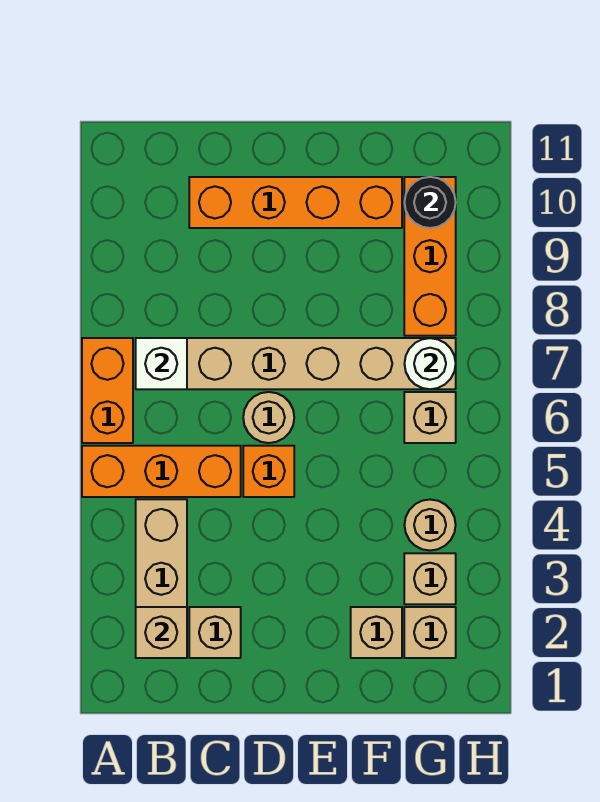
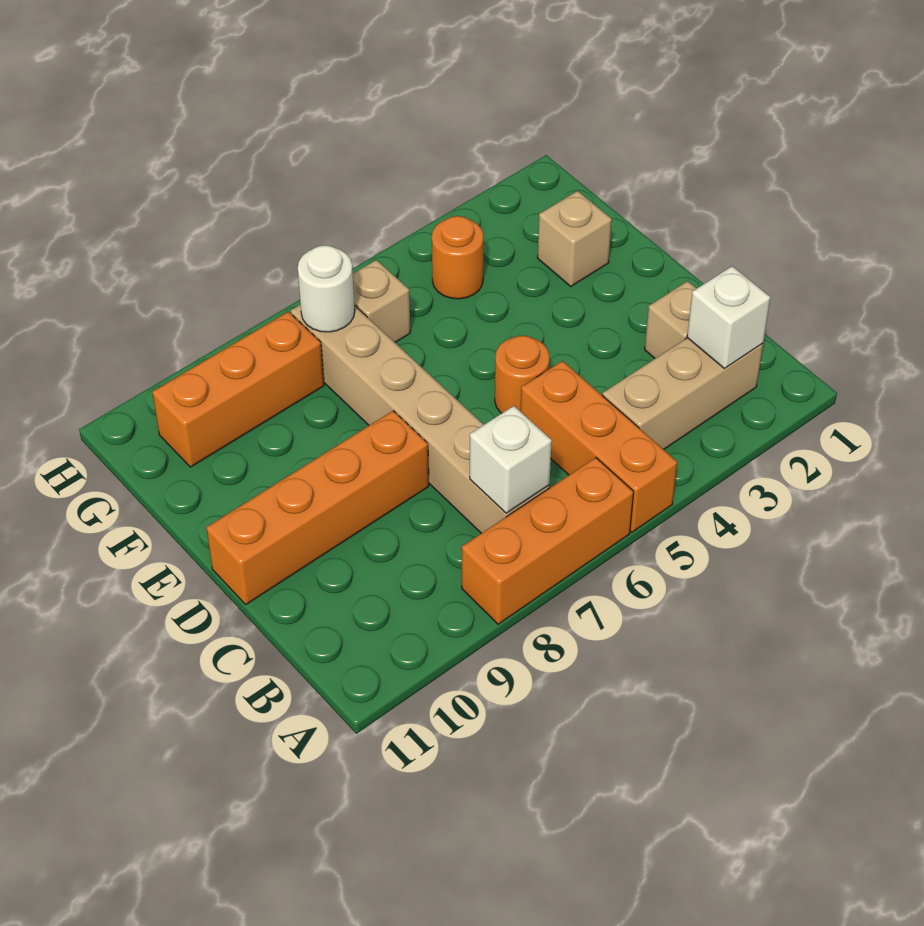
orange brick A6:A7 level 1 -> orange brick A6:A8 level 1
tan brick B2 level 2 -> white brick B2 level 2
orange brick C10:F10 level 1 -> orange brick D8:D11 level 1
orange brick D5 level 1 -> orange round brick D5 level 1
tan round brick D6 level 1 -> none
tan brick G2 level 1 -> none
tan brick G3 level 1 -> none
tan round brick G4 level 1 -> orange round brick G4 level 1
black round brick G10 level 2 -> none

